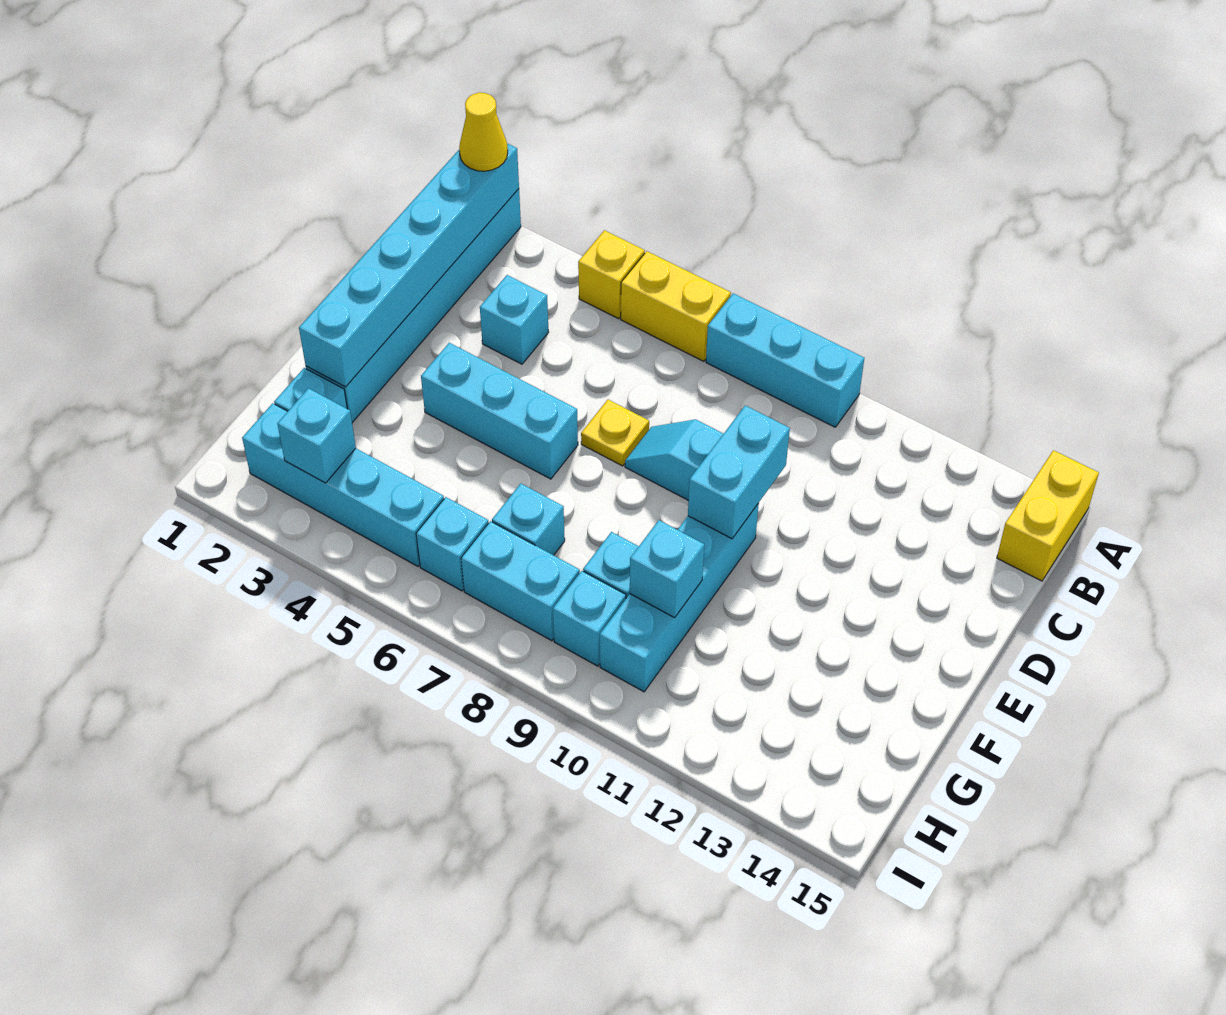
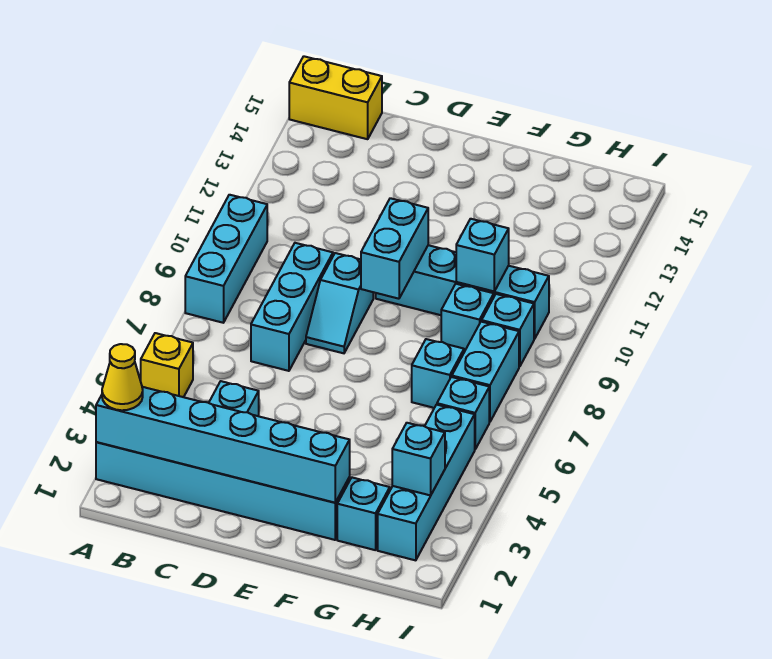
yellow brick A6:A7 level 1 -> none
yellow plate D7 level 1 -> none
cyan brick D10:E10 level 2 -> cyan brick E9:E10 level 2
cyan brick E4:E6 level 1 -> cyan brick C7:C9 level 1

